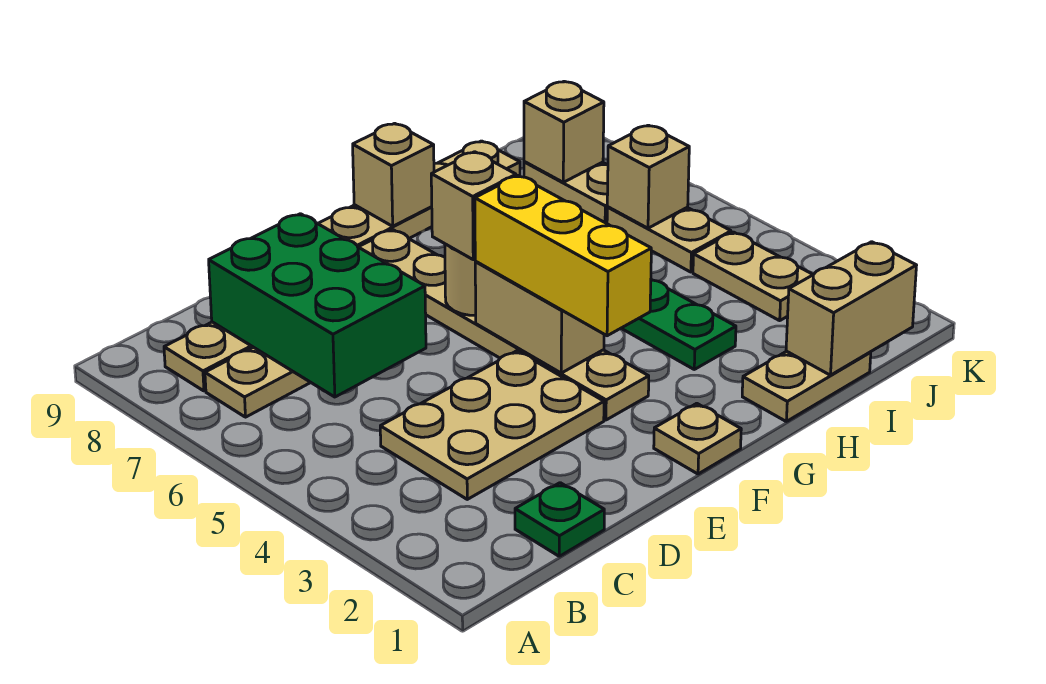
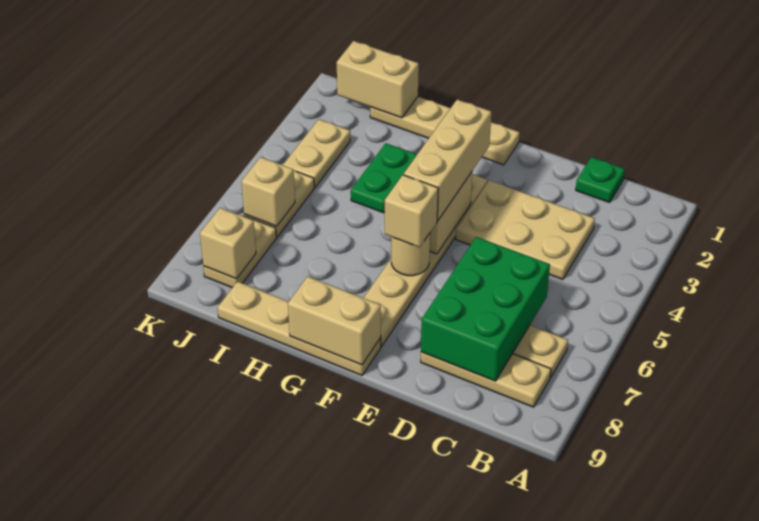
yellow brick F3:F5 level 3 -> tan brick F3:F5 level 3
tan brick G9 level 2 -> tan brick F9:G9 level 2

